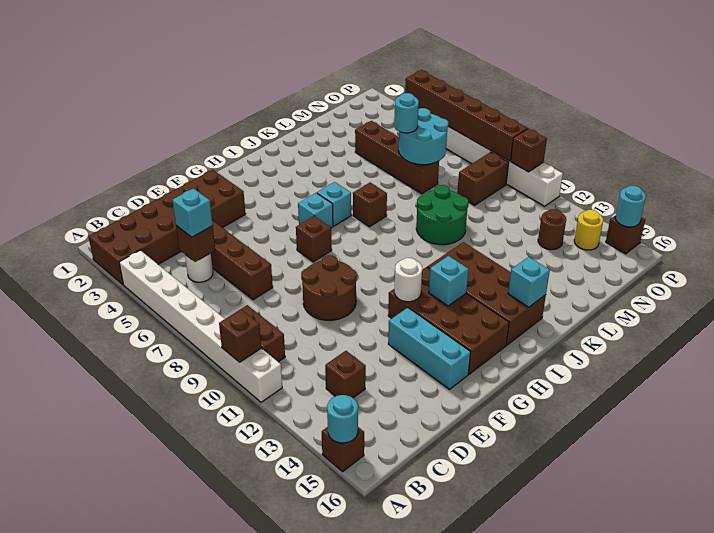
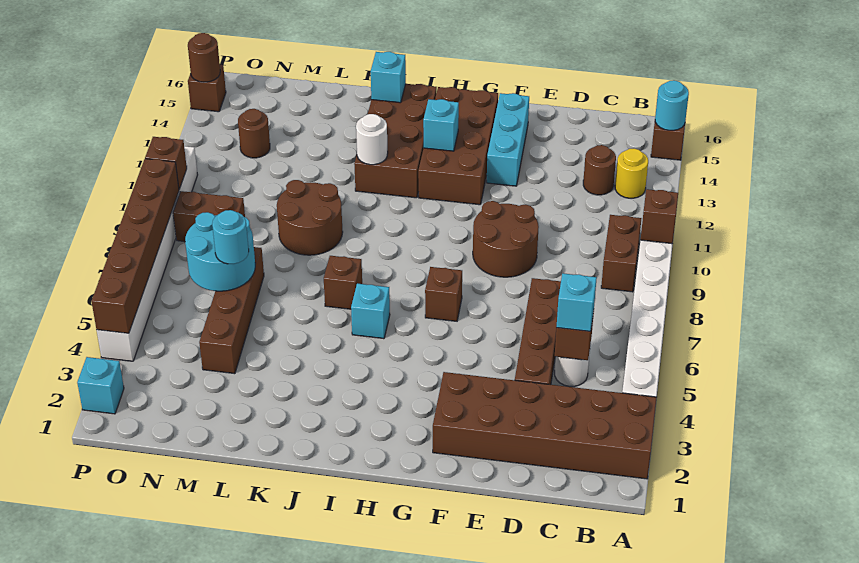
brown brick C13 level 1 -> brown round brick C13 level 1
white round brick G12 level 2 -> white round brick J12 level 2
cyan brick H6 level 1 -> cyan brick P2 level 1
green round brick K9:L10 level 1 -> brown round brick K9:L10 level 1
yellow round brick O14 level 1 -> yellow round brick B13 level 1
cyan round brick P15 level 2 -> brown round brick P15 level 2

